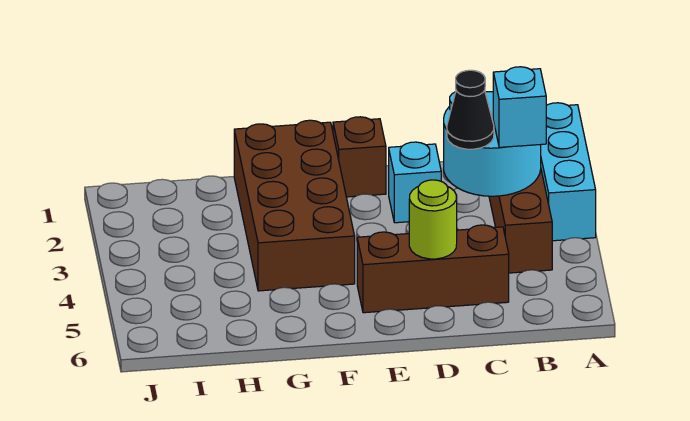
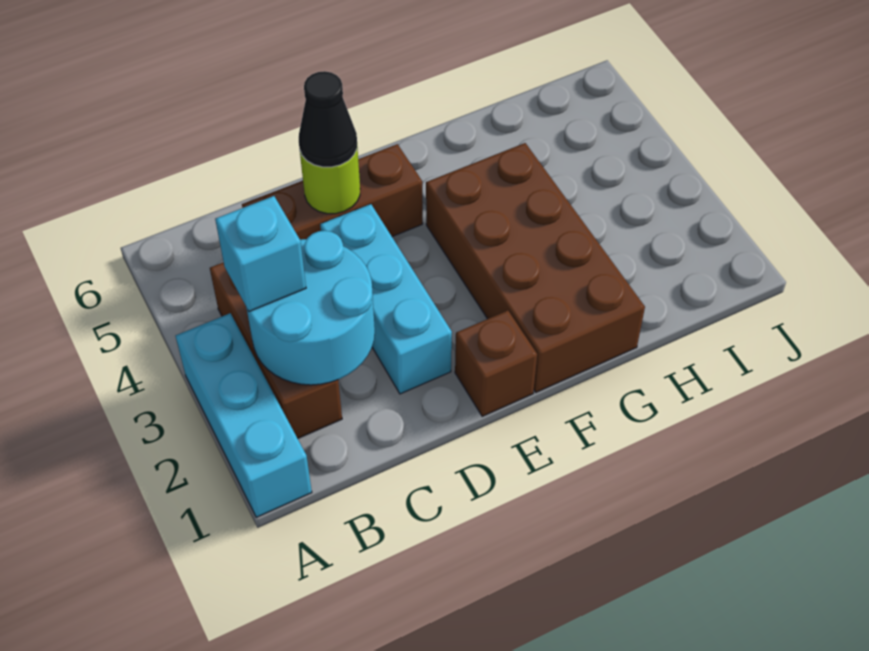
black cone C3 level 3 -> black cone D5 level 3
cyan brick D2 level 1 -> cyan brick D2:D4 level 1

